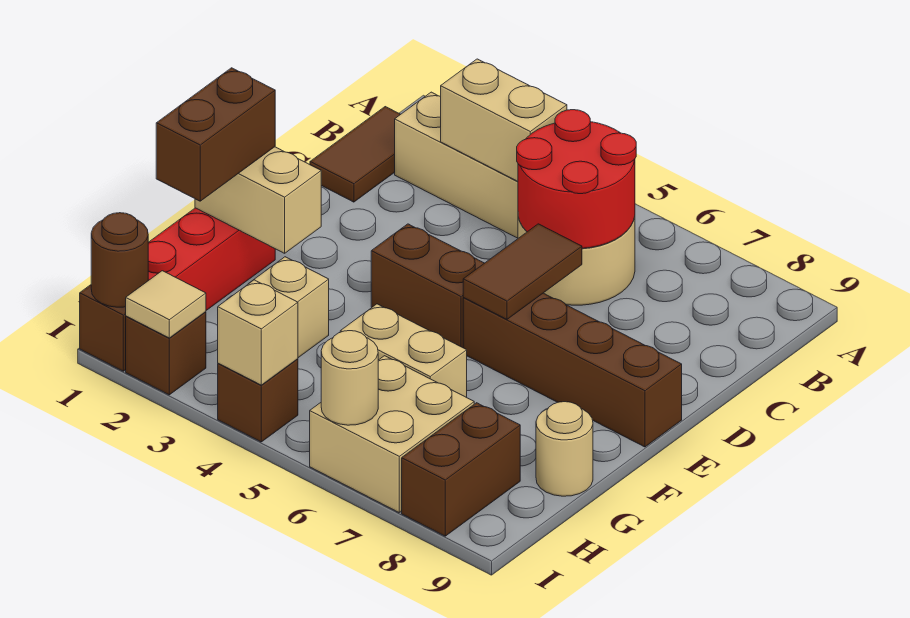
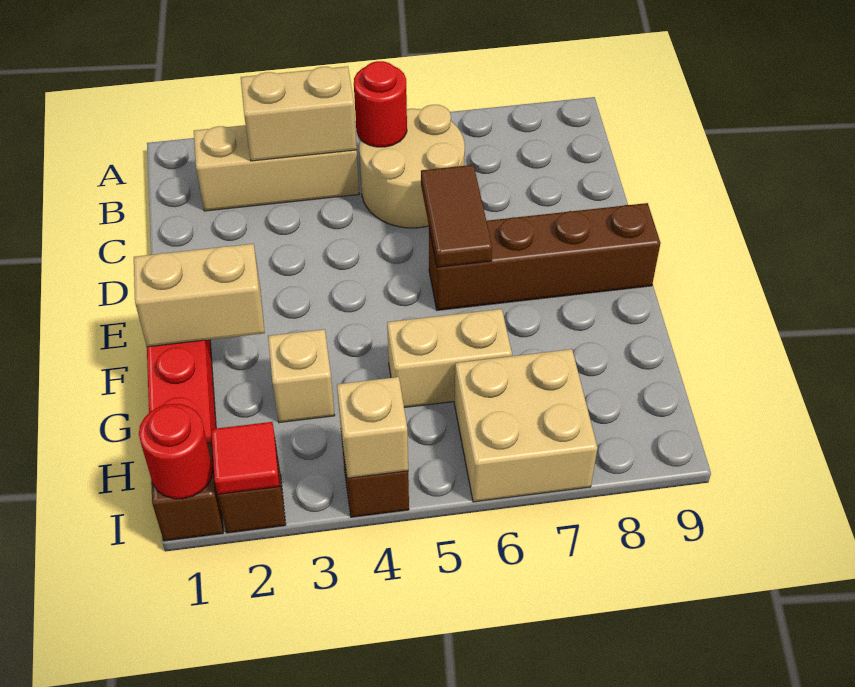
brown tile B1:C1 level 1 -> none
red round brick B5:C6 level 2 -> red round brick B5 level 2
brown brick E4:E5 level 1 -> none
brown brick F1:G1 level 3 -> none
tan round brick G9 level 1 -> none
brown brick H8:I8 level 1 -> none
brown round brick I1 level 2 -> red round brick I1 level 2
tan tile I2 level 2 -> red tile I2 level 2
tan round brick I6 level 2 -> none

